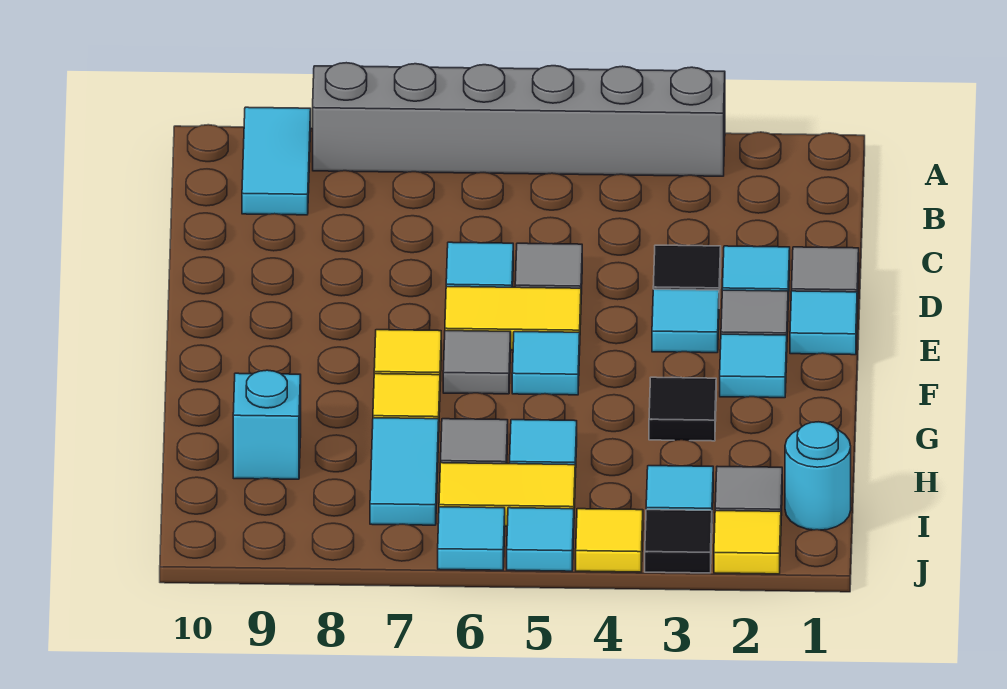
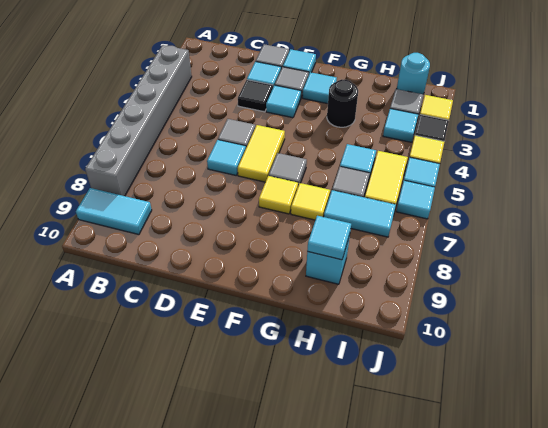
cyan tile F5 level 1 -> cyan tile H9 level 2
black tile G3 level 1 -> black round brick G3 level 1

